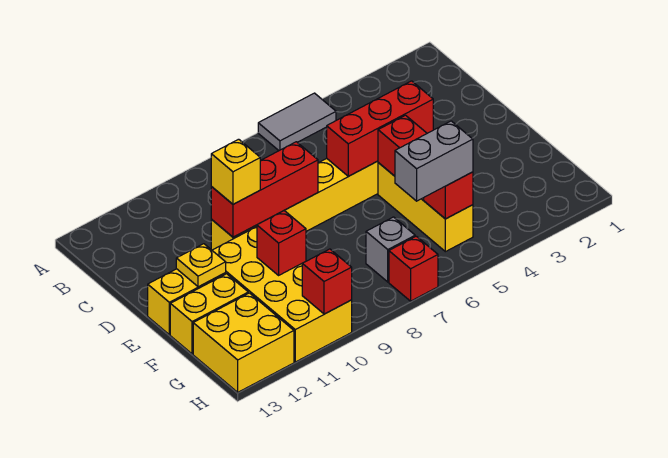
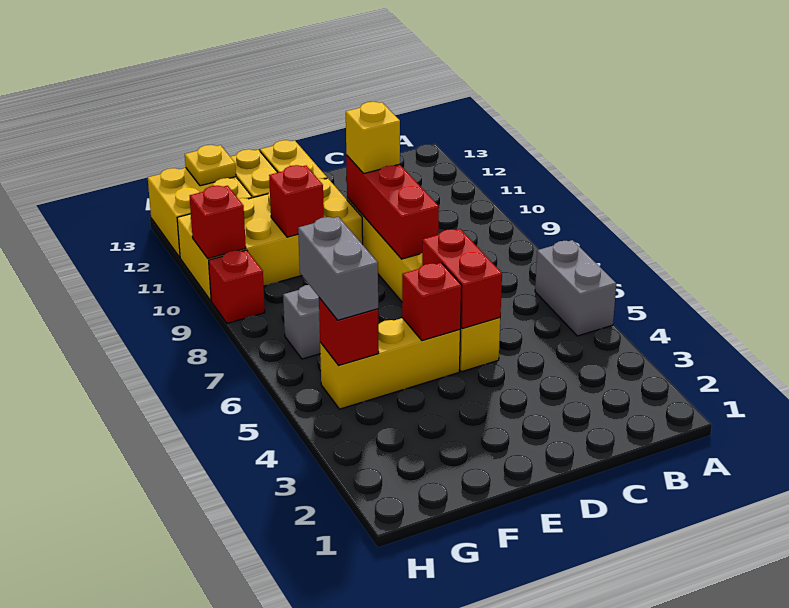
grey tile A5:A6 level 1 -> grey brick A5:A6 level 1
red brick D4:D6 level 2 -> red brick D5:D6 level 2
yellow plate E12 level 2 -> yellow plate G13 level 2
red brick H7 level 1 -> red brick H9 level 1

